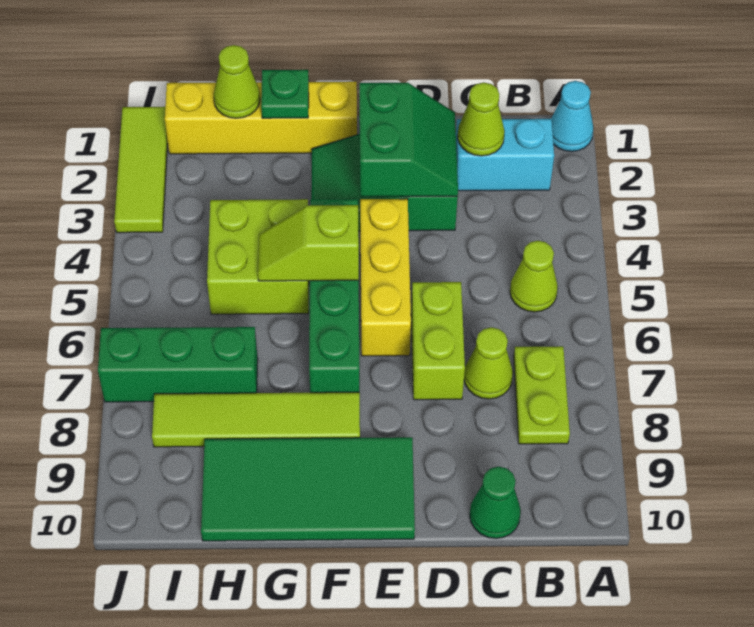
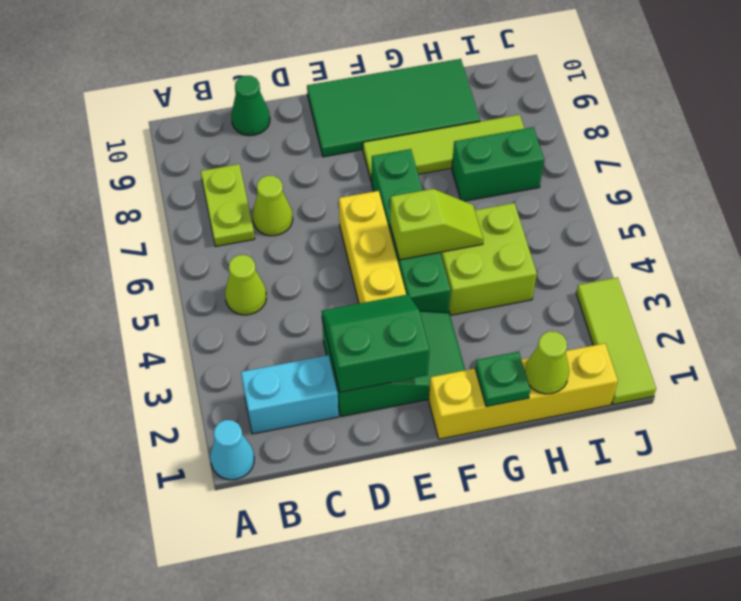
lime cone C2 level 2 -> none
green slope D2:E3 level 2 top E -> green slope D2:E3 level 2 top 2
lime brick D6:D7 level 1 -> none
green brick H7:J7 level 1 -> green brick H7:I7 level 1

